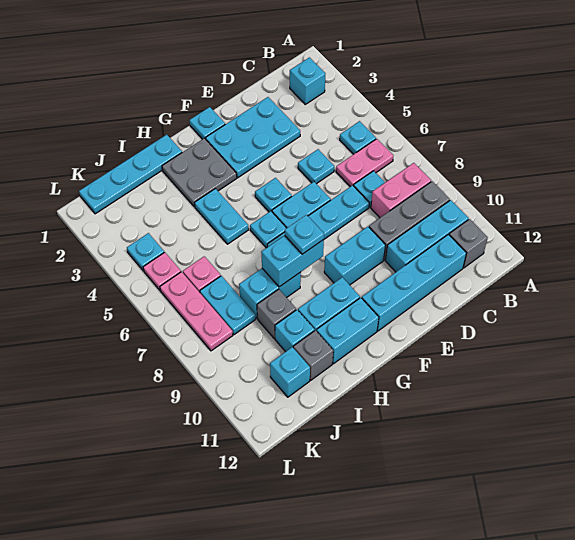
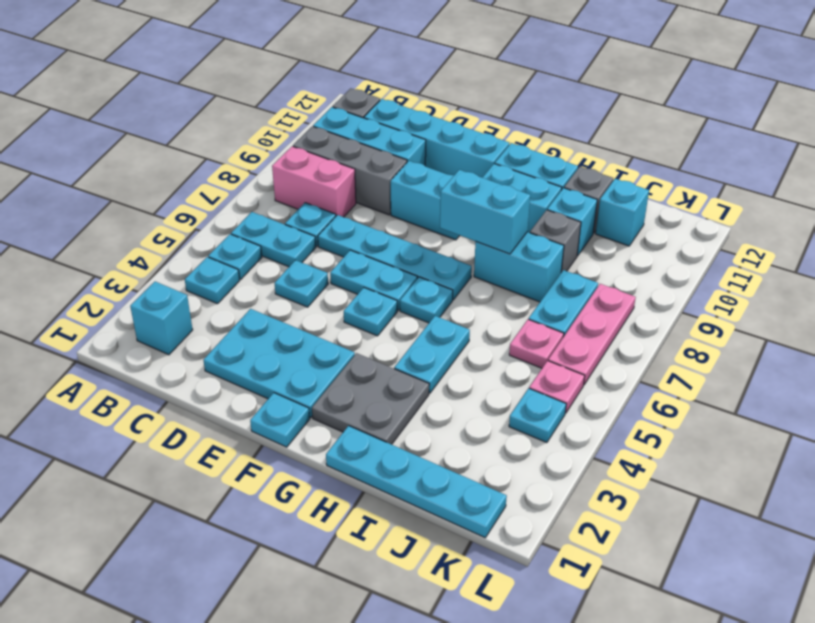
pink plate B6:C6 level 1 -> cyan plate B6:C6 level 1
cyan plate G8 level 3 -> cyan plate B4 level 1

